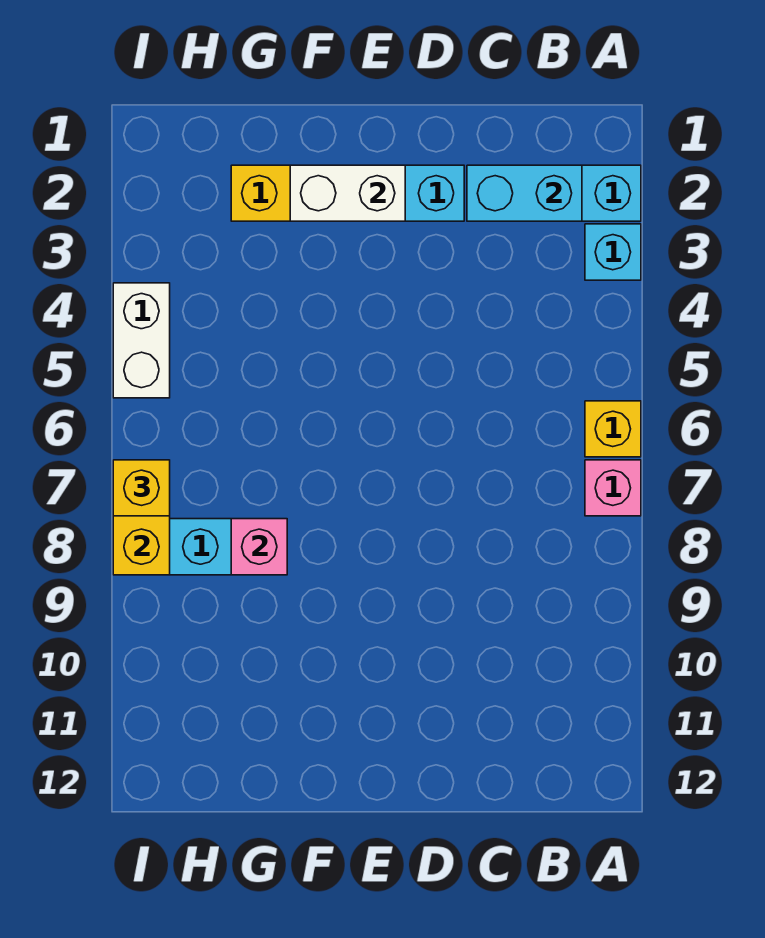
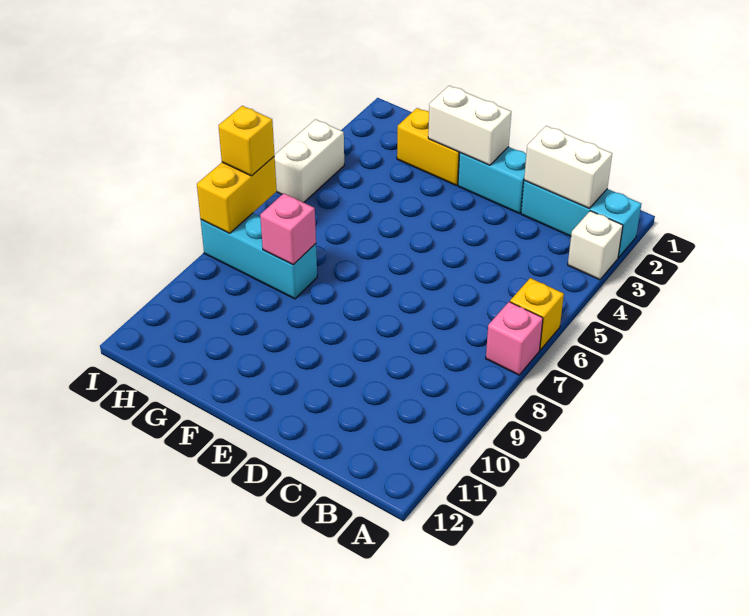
cyan brick A3 level 1 -> white brick A3 level 1
cyan brick B2:C2 level 2 -> white brick B2:C2 level 2

